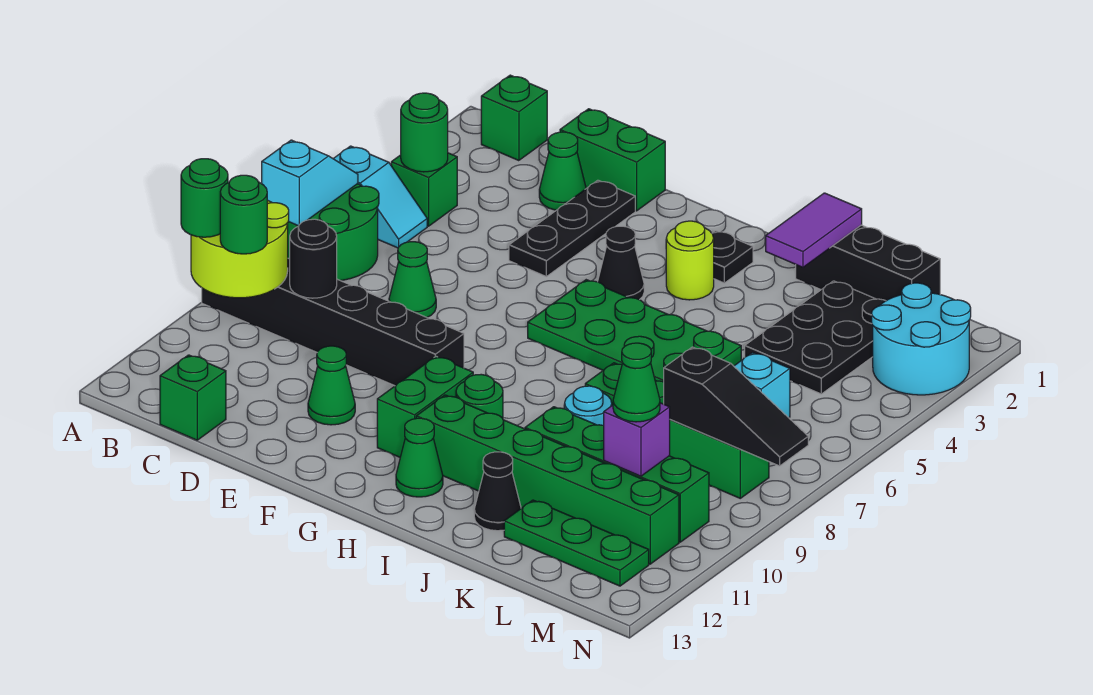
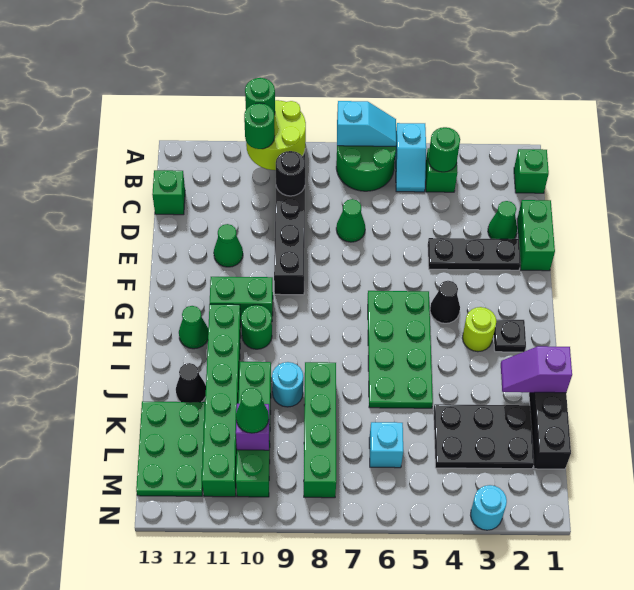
purple tile J1:J2 level 2 -> purple slope J1:J2 level 2 top 1
green plate K12:M12 level 1 -> green plate K12:M13 level 1
black slope L8:N8 level 2 top L -> none
cyan round brick M2:N3 level 1 -> cyan round brick N3 level 1

